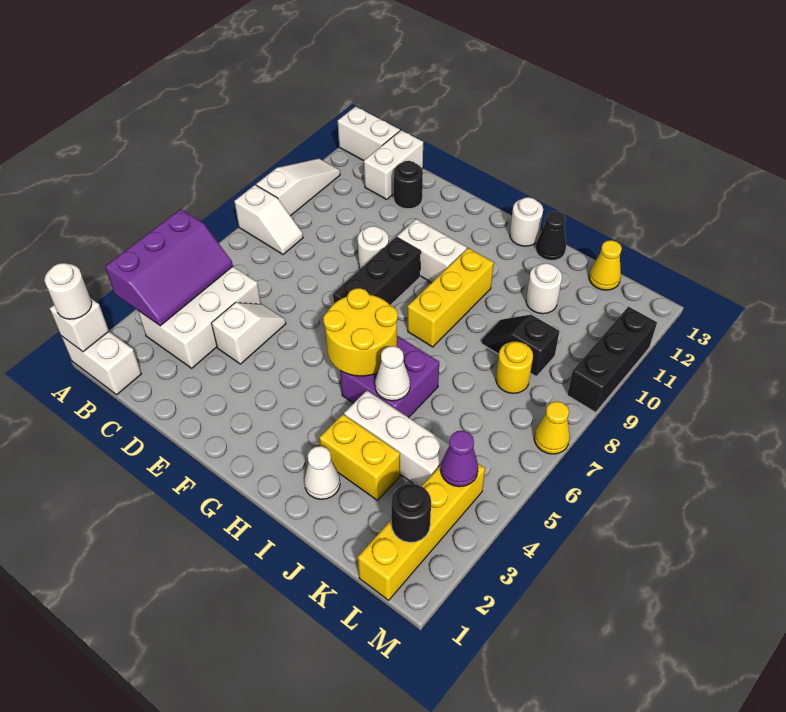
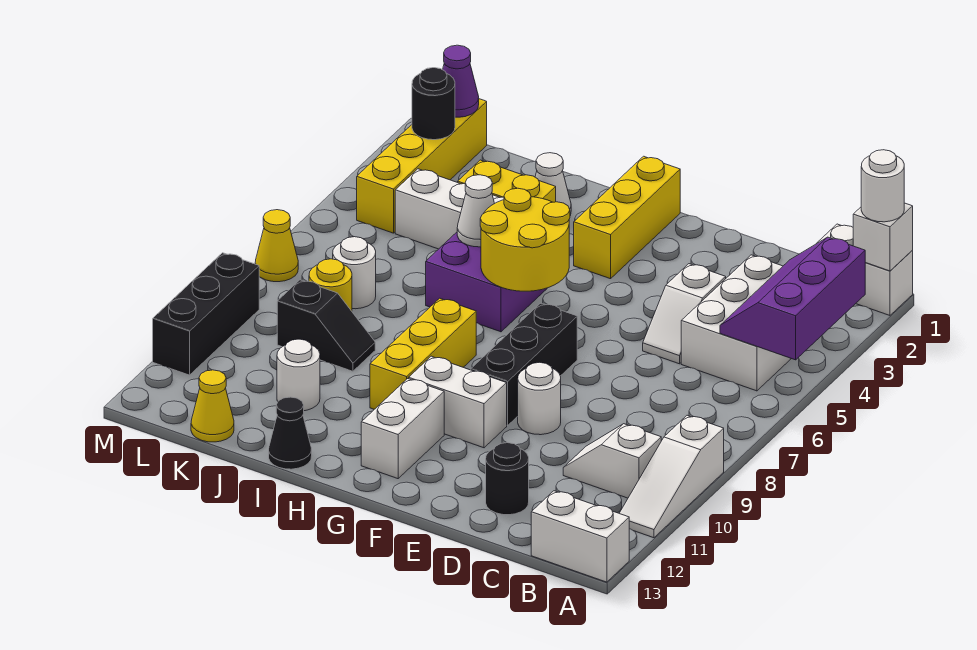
white slope A8:B8 level 1 top A -> white slope B10:C10 level 1 top B
white brick C12:C13 level 1 -> white brick G11:G12 level 1
none -> yellow brick G1:G3 level 1
white round brick H13 level 1 -> white round brick K7 level 1
purple cone L4 level 2 -> purple cone L1 level 2

